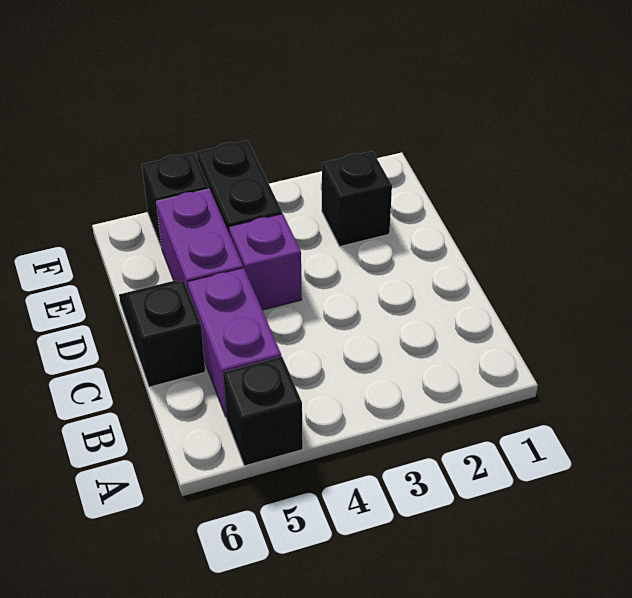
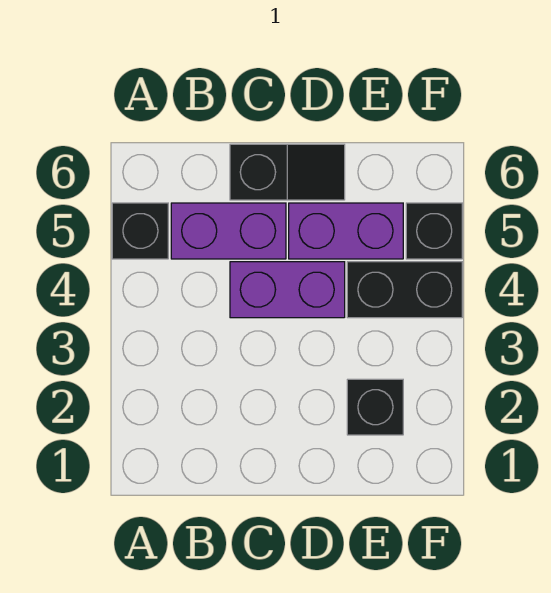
purple brick D4 level 1 -> purple brick C4:D4 level 1

